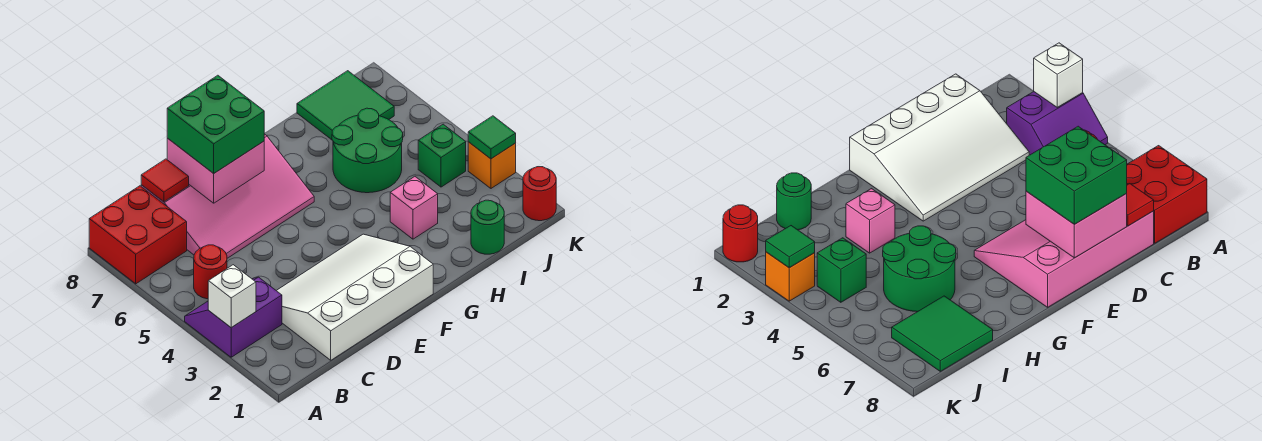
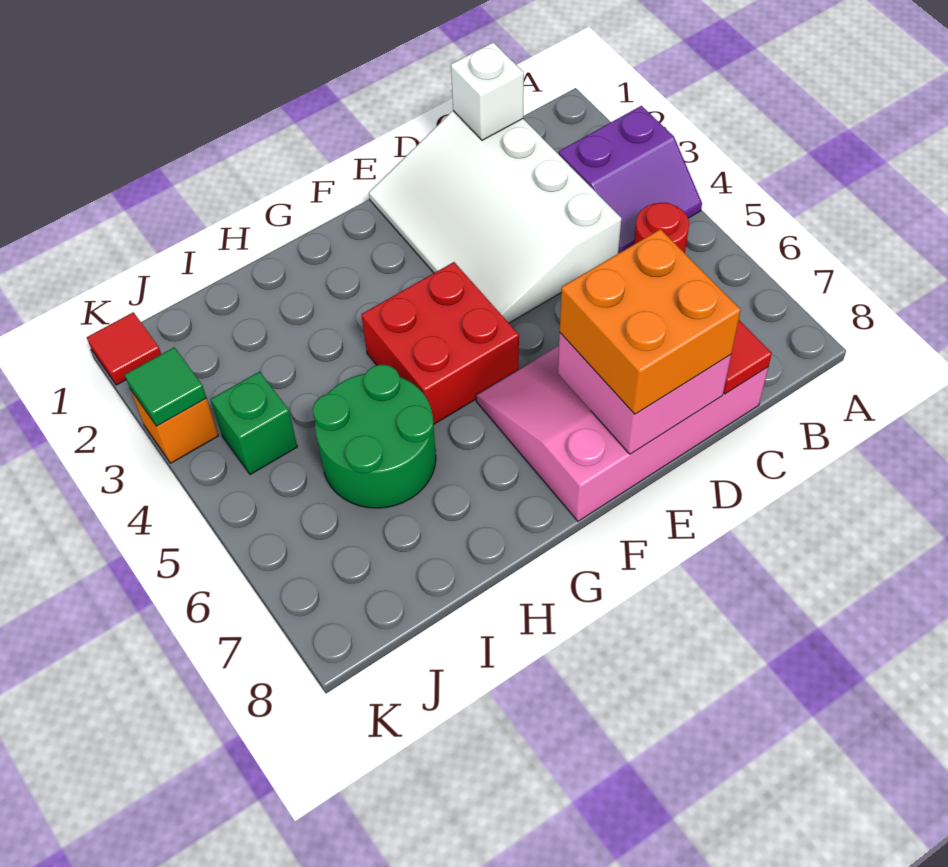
white brick A3 level 2 -> white brick C1 level 2
red brick A7:B8 level 1 -> red brick F4:G5 level 1
white slope C1:F3 level 1 top 1 -> white slope C1:E4 level 1 top C
green brick D7:E8 level 3 -> orange brick D7:E8 level 3
pink brick H3 level 1 -> none
green round brick I1 level 1 -> none
green tile I7:J8 level 1 -> none
red round brick K1 level 1 -> red tile K1 level 1

